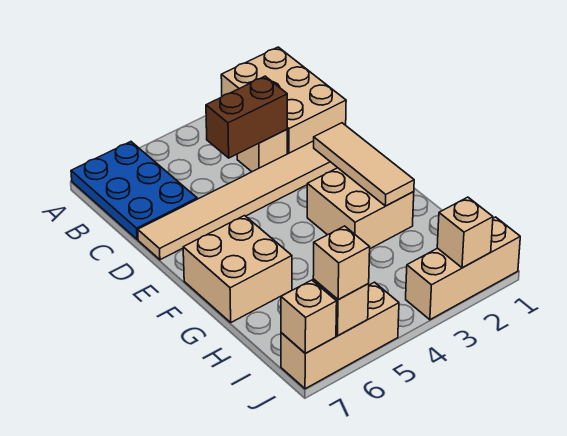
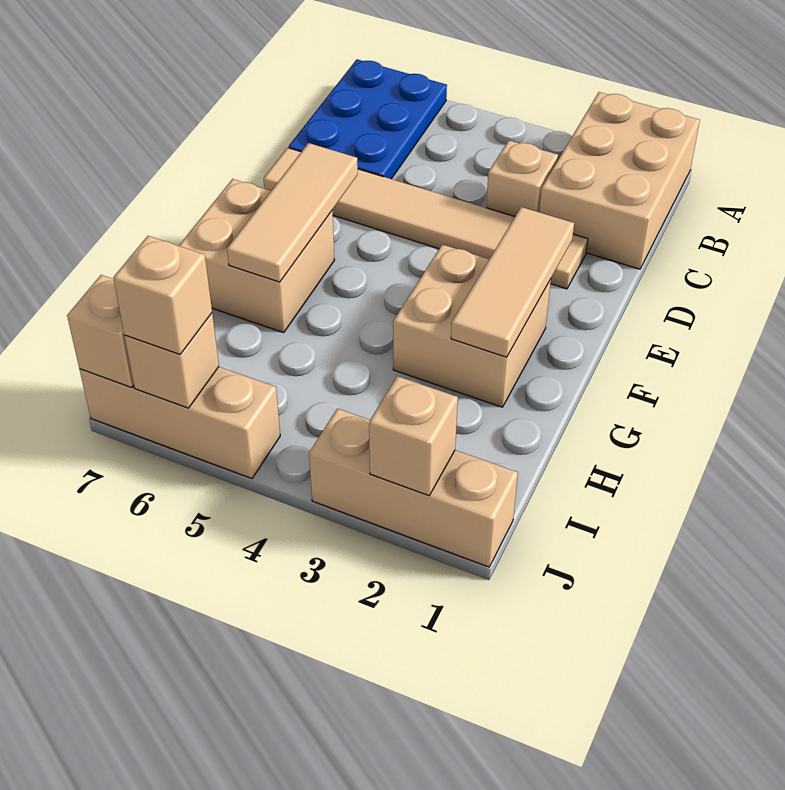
brown brick C3:C4 level 2 -> none
none -> tan tile E6:G6 level 2

